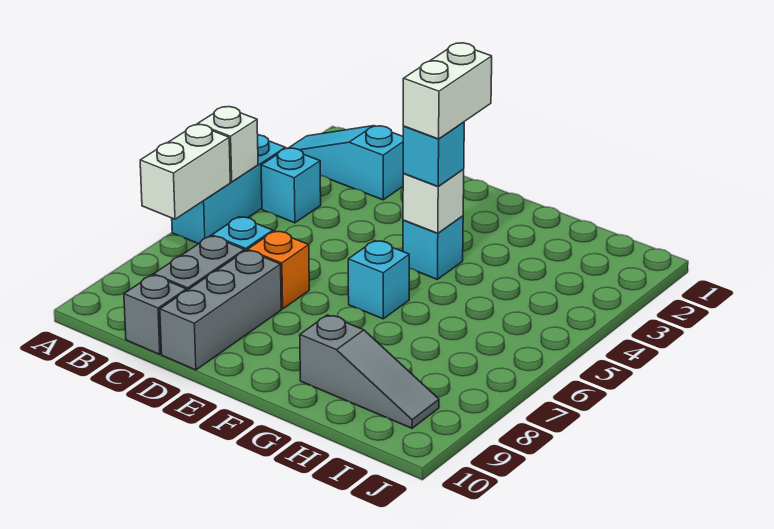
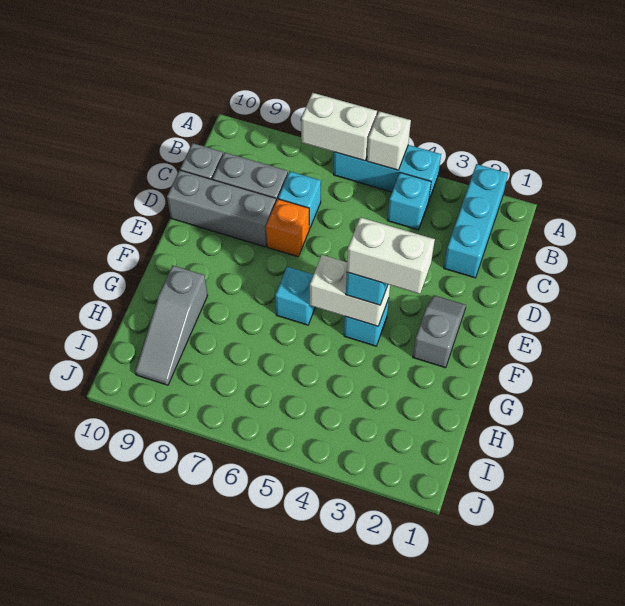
cyan slope A2:C2 level 1 top C -> cyan brick A2:C2 level 1
none -> grey slope E2:F2 level 1 top F
white brick F4 level 2 -> white brick F4:F5 level 2

